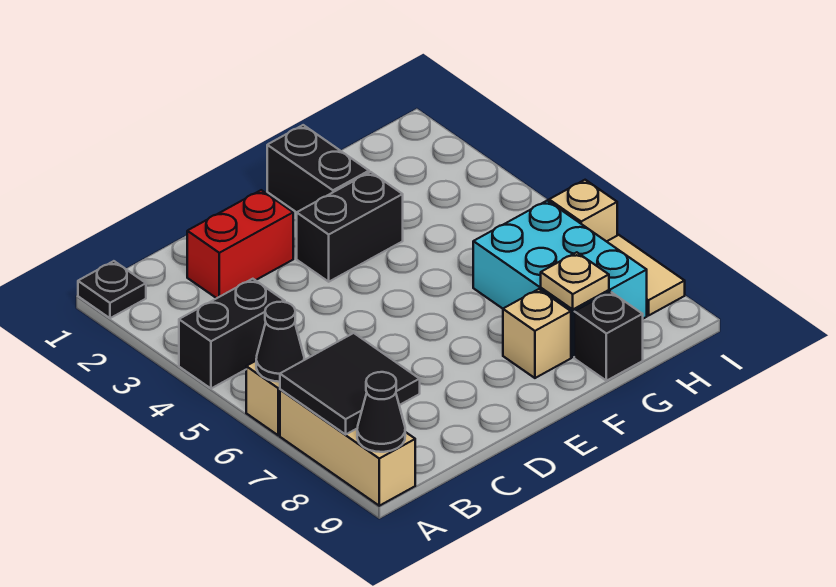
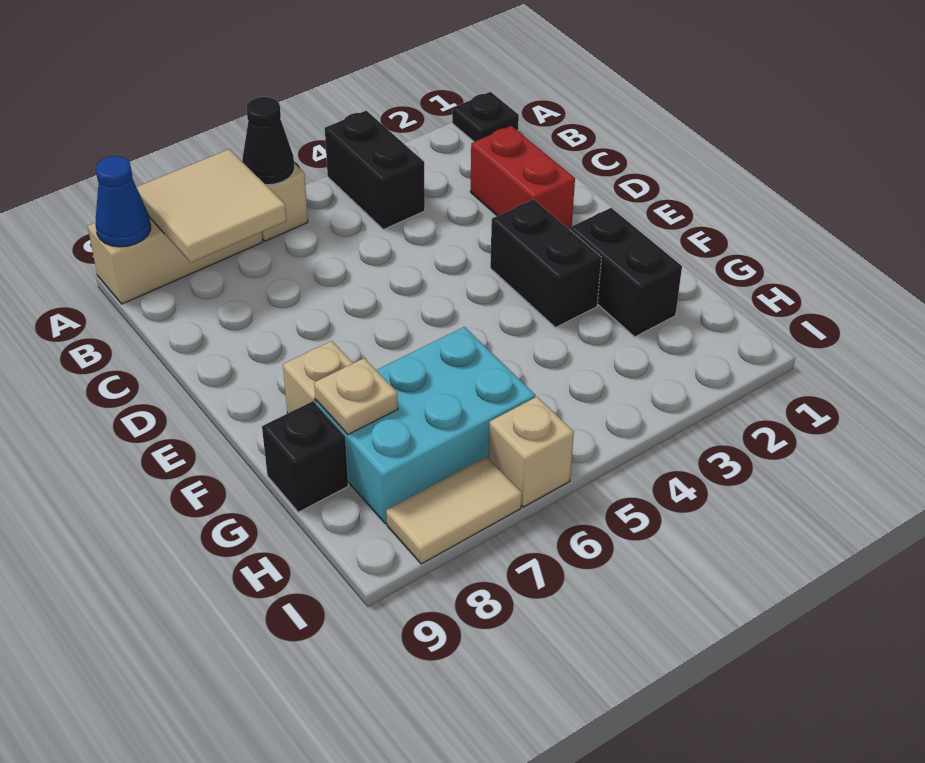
black tile A7:B8 level 2 -> tan tile A7:B8 level 2
black cone A9 level 2 -> blue cone A9 level 2
black brick F1:F2 level 1 -> black brick F2:G2 level 1

